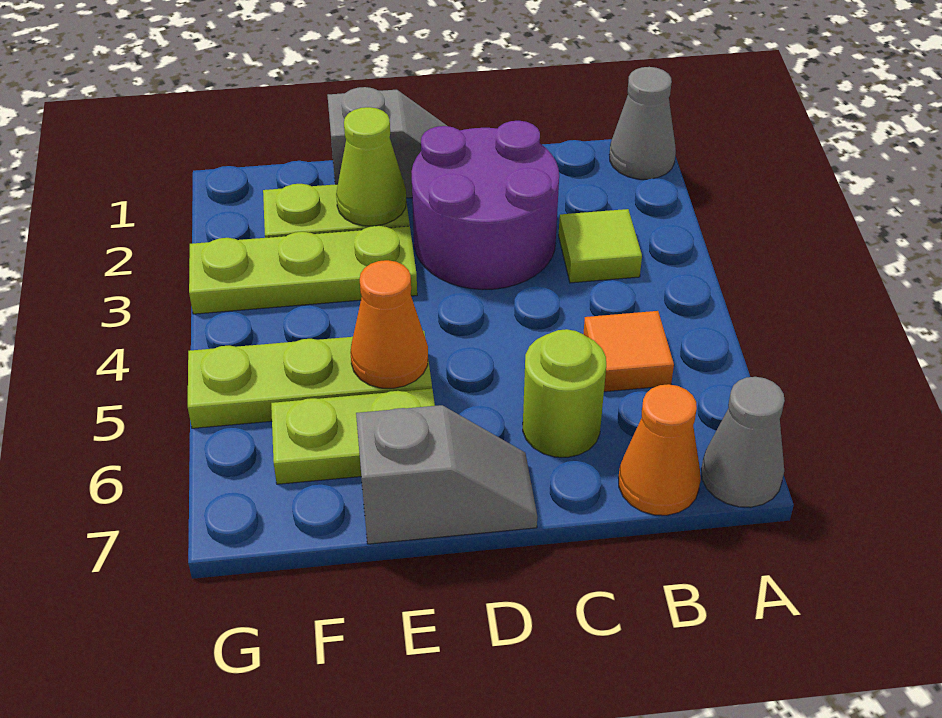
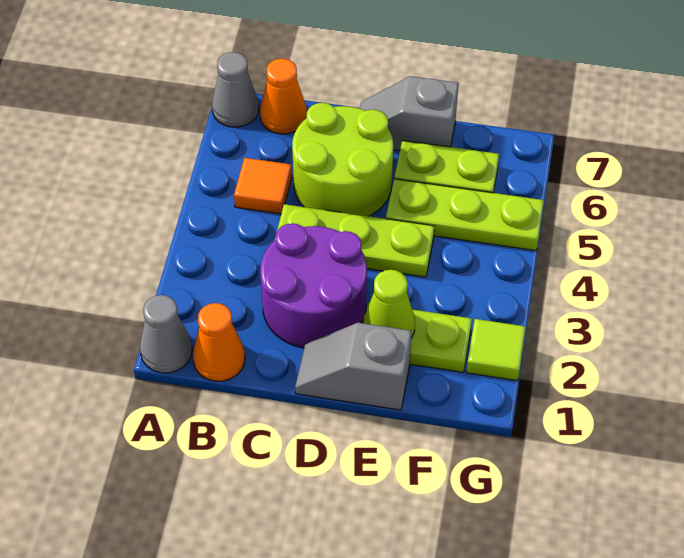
lime tile B3 level 1 -> lime tile G2 level 1
lime round brick C6 level 1 -> lime round brick C5:D6 level 1
lime plate E3:G3 level 1 -> lime plate C4:E4 level 1
orange cone E5 level 2 -> orange cone B1 level 1

